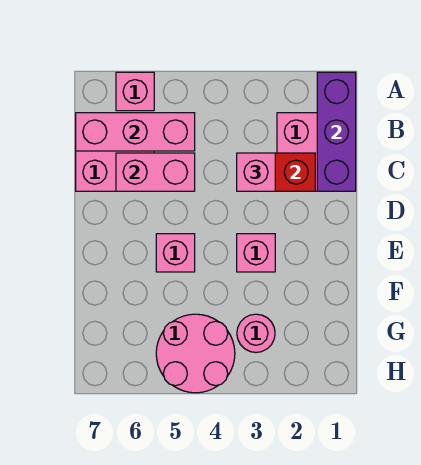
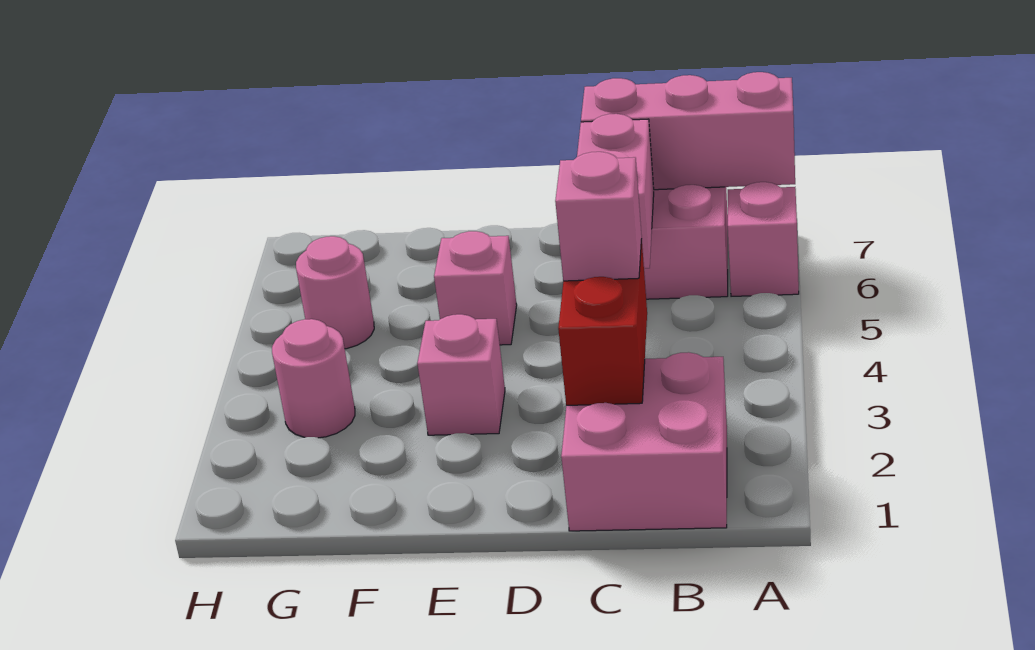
purple brick A1:C1 level 2 -> none
pink brick B5:B7 level 2 -> pink brick A7:C7 level 2
pink round brick G4:H5 level 1 -> pink round brick G5 level 1

